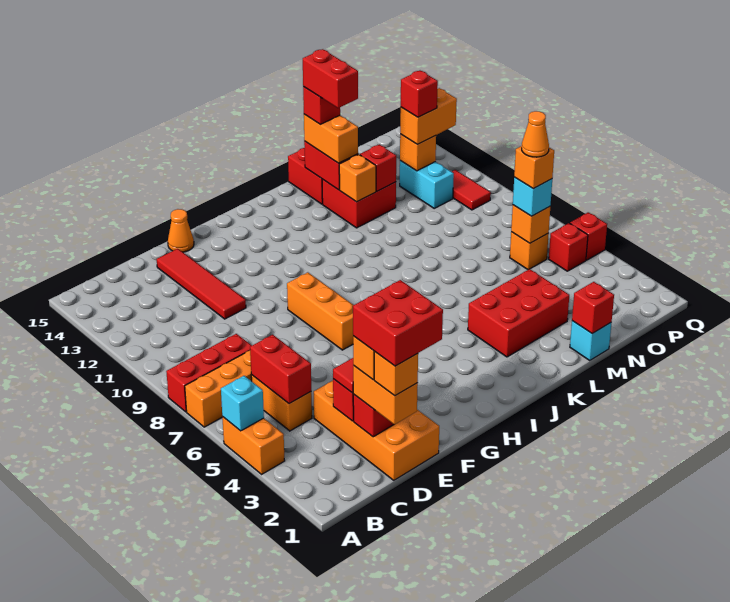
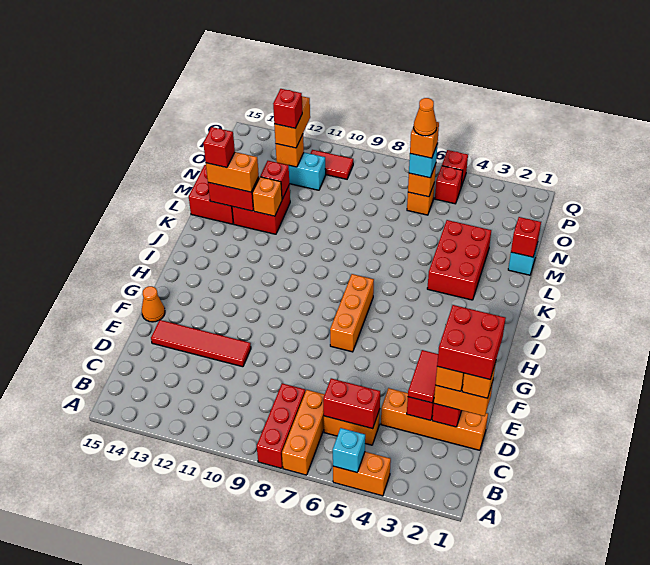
orange brick D1:E4 level 1 -> orange brick D1:D4 level 1
orange brick G7:G9 level 1 -> orange brick G7:I7 level 1
red brick L13:L14 level 5 -> none

